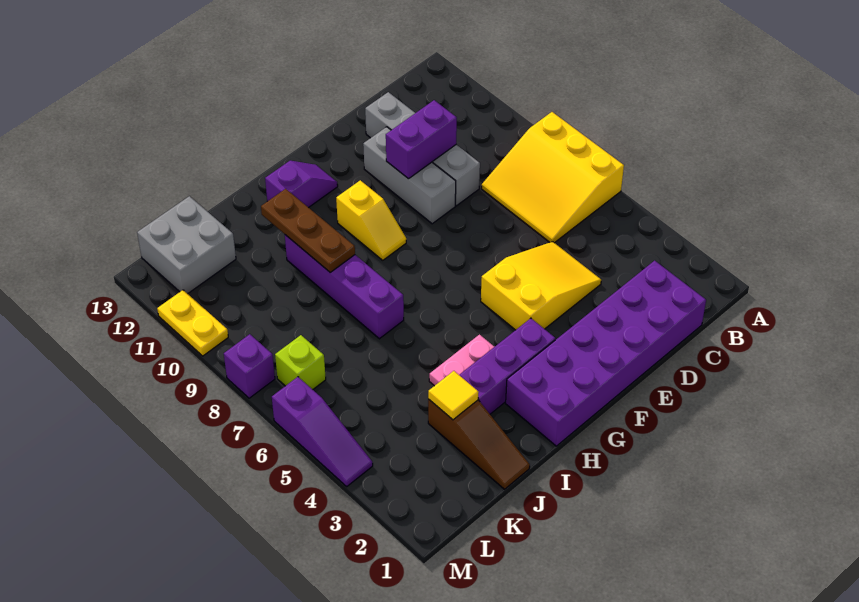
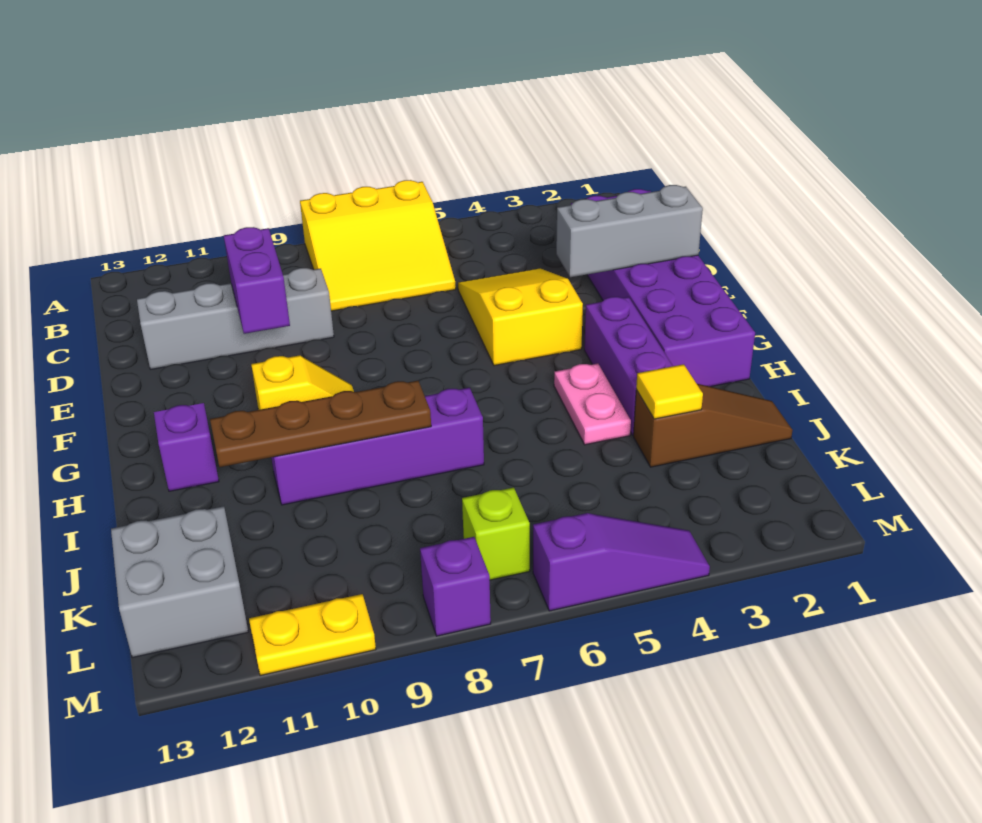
grey brick E9:E11 level 1 -> grey brick E1:E3 level 2
brown plate I9:I11 level 2 -> brown plate I8:I11 level 2

